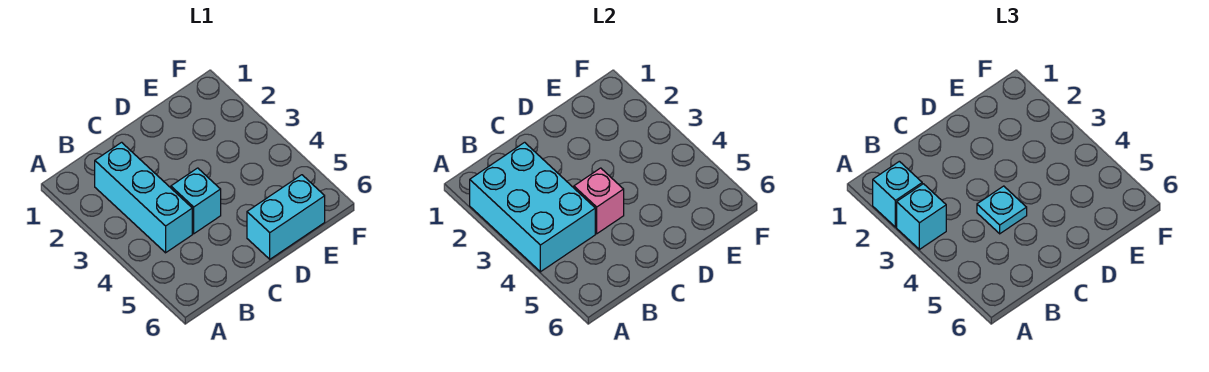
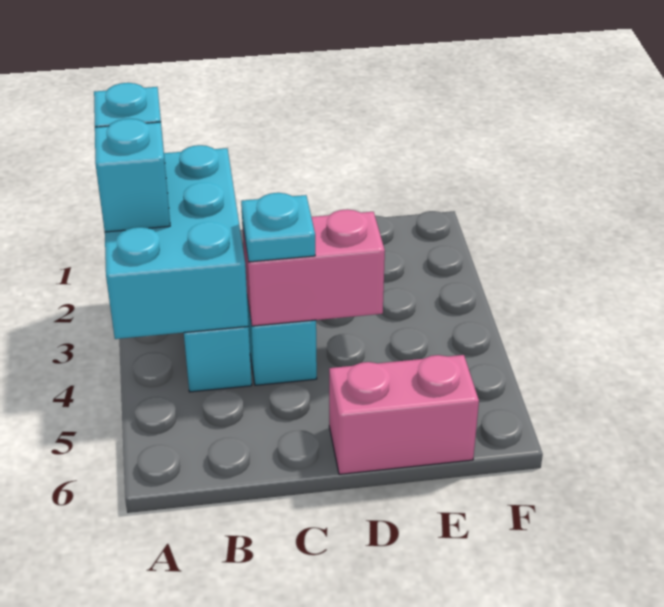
pink brick C4 level 2 -> pink brick C4:D4 level 2
cyan brick D6:E6 level 1 -> pink brick D6:E6 level 1

